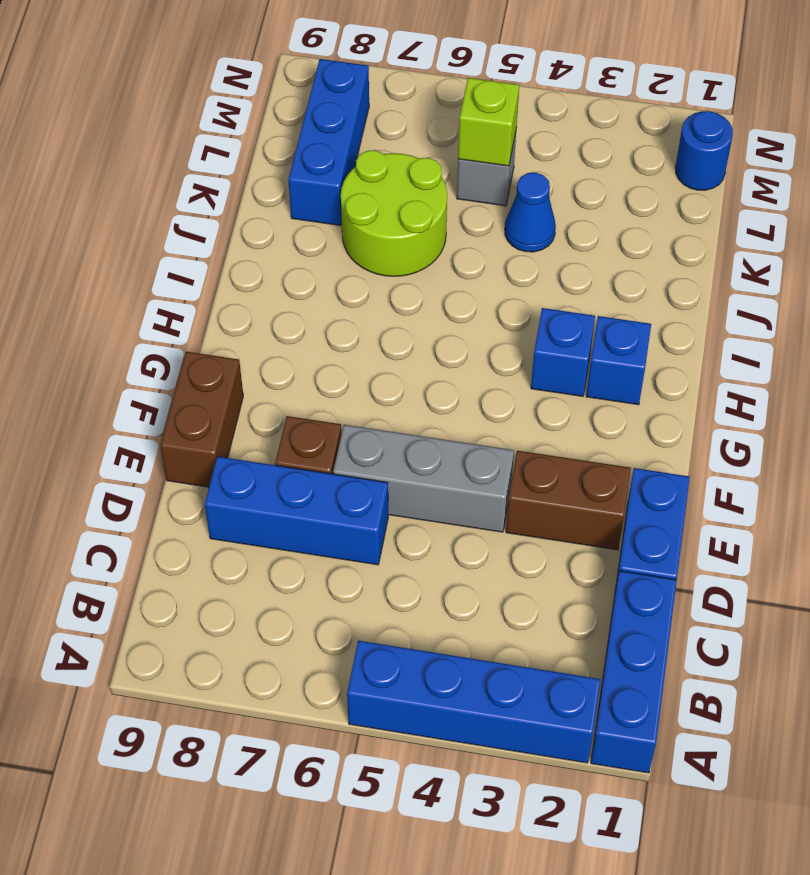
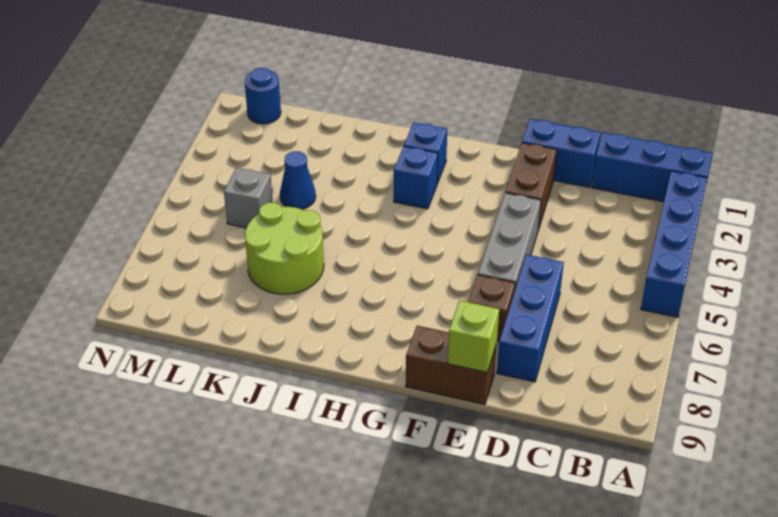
blue brick K8:M8 level 1 -> none
lime brick L5 level 2 -> lime brick E9 level 2

